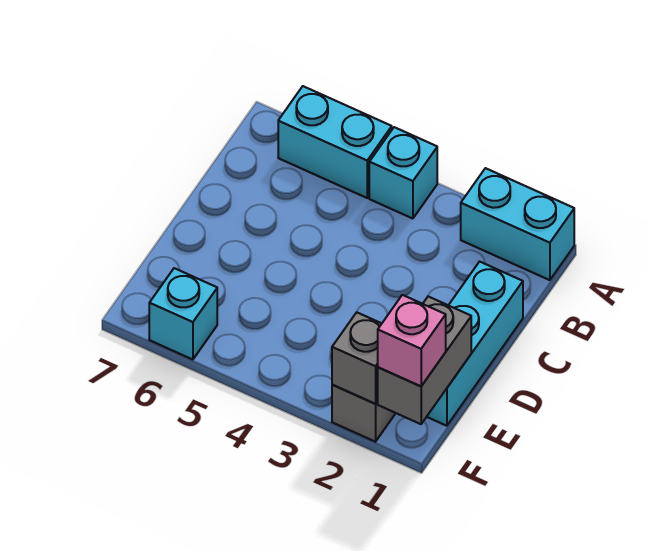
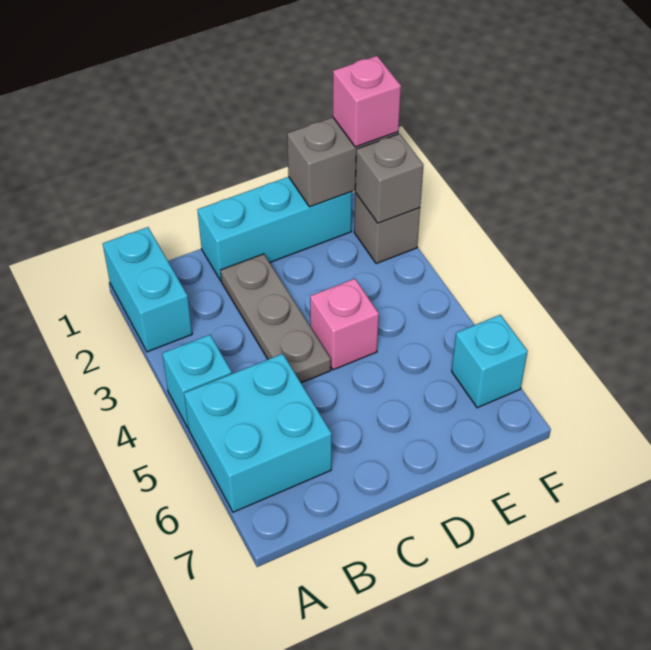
cyan brick A5:A6 level 1 -> cyan brick A5:B6 level 1
none -> grey plate C2:C4 level 1
none -> pink brick D4 level 1

